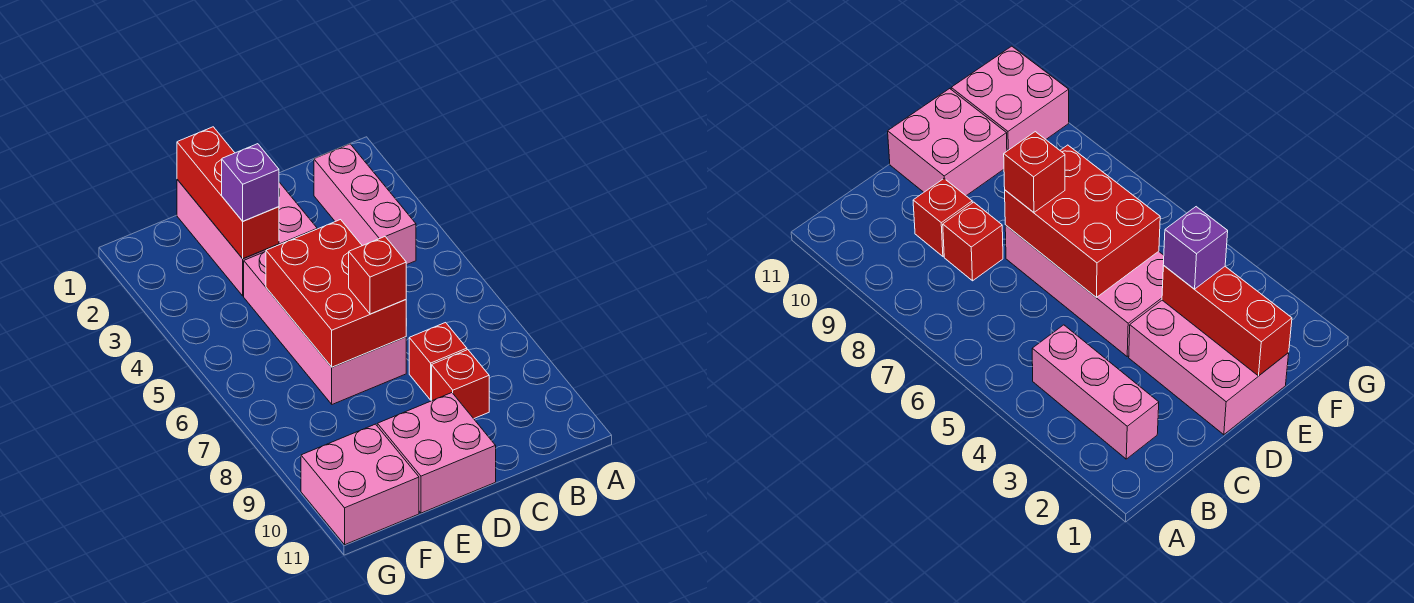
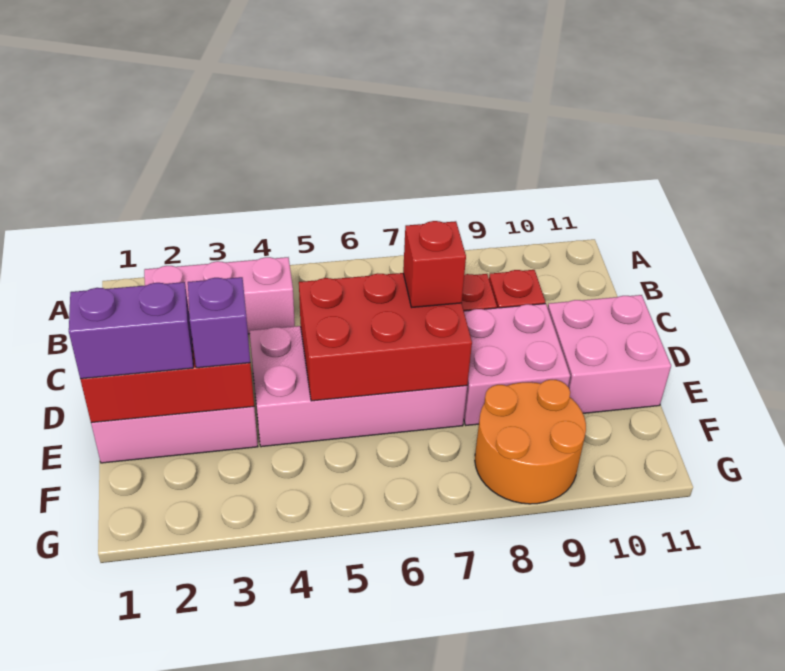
none -> purple brick E1:E2 level 3
none -> orange round brick F8:G9 level 1
pink brick F10:G11 level 1 -> pink brick D8:E9 level 1

